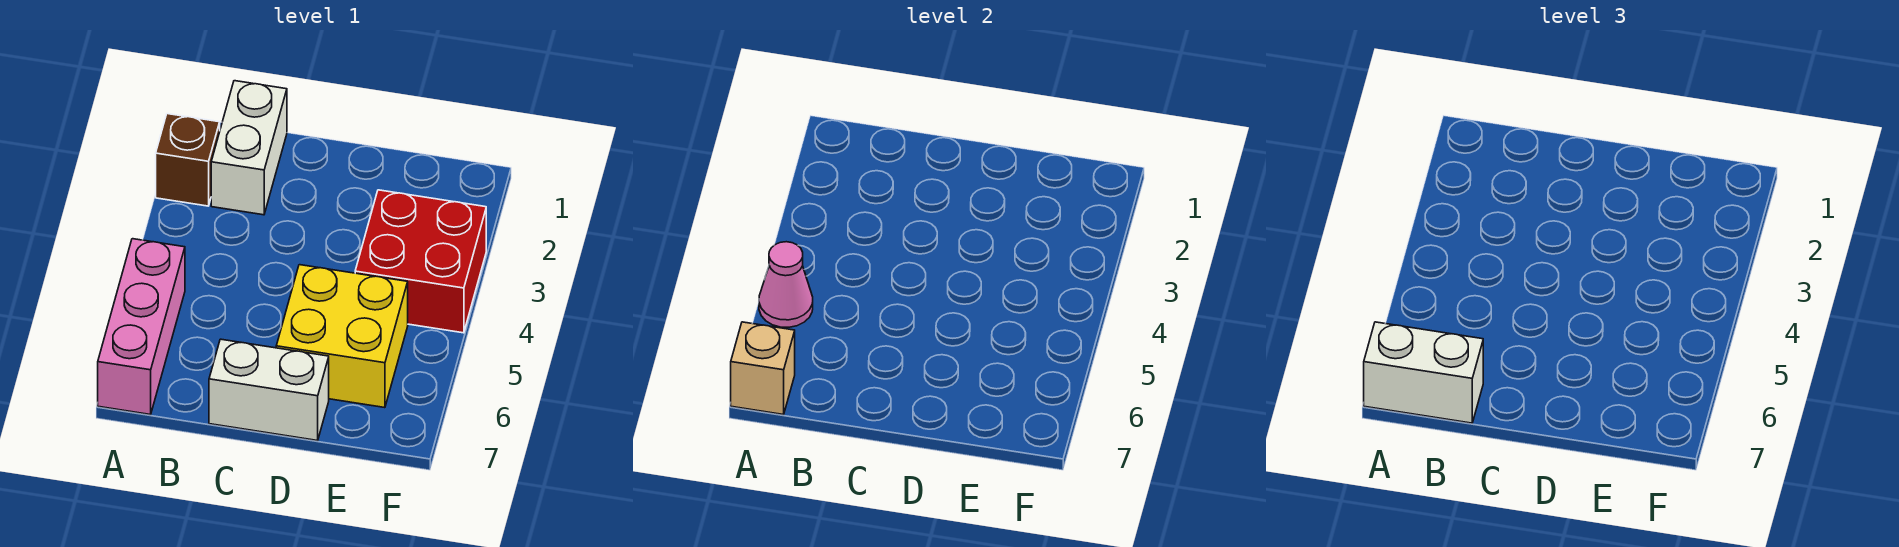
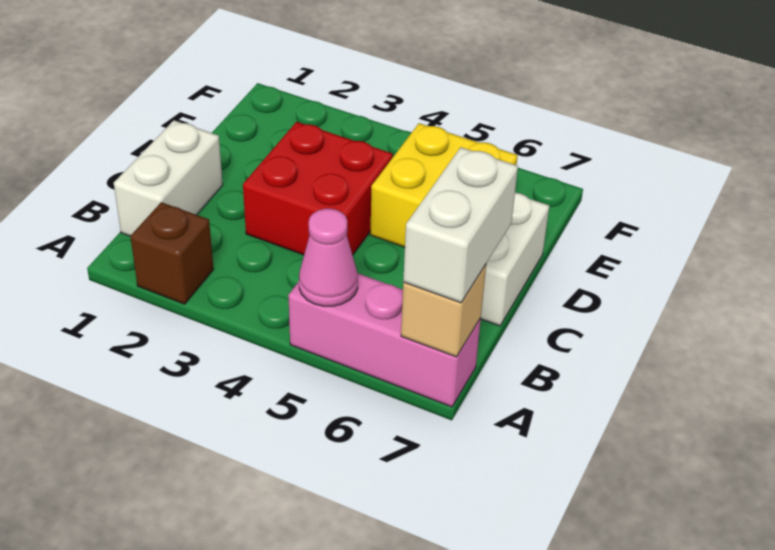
white brick B1:B2 level 1 -> white brick B1:C1 level 1
red brick E3:F4 level 1 -> red brick C3:D4 level 1

